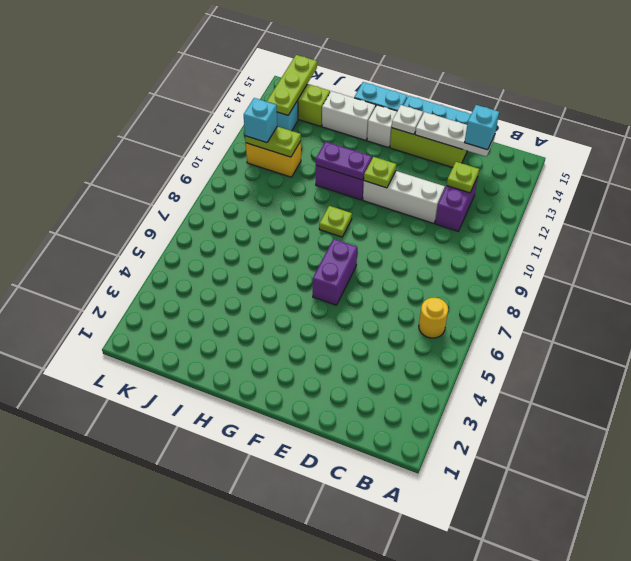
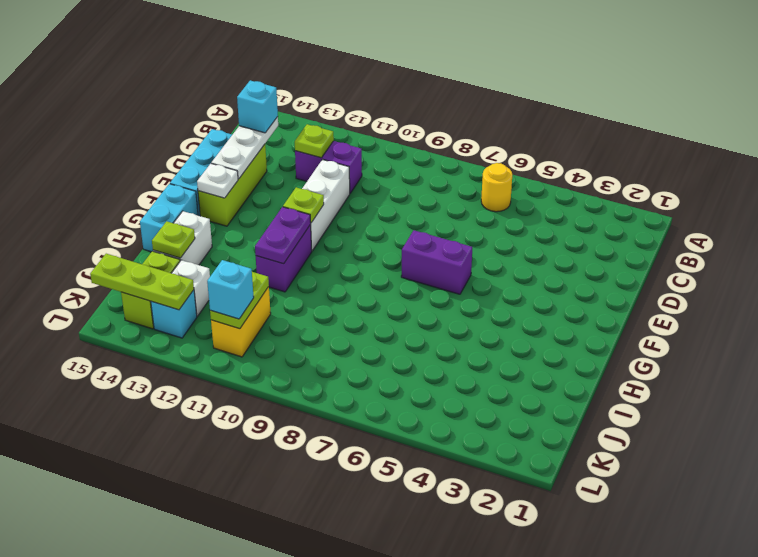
lime plate G9 level 1 -> lime plate I14 level 2
white brick G14 level 1 -> white brick J13 level 1

